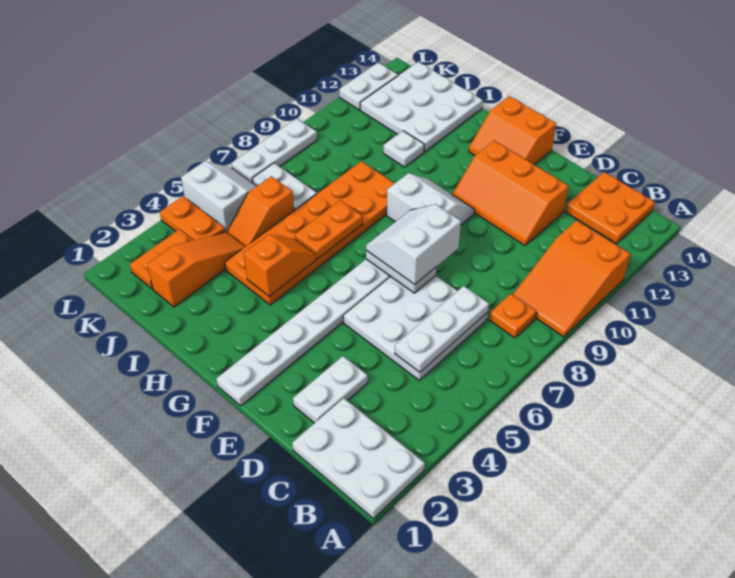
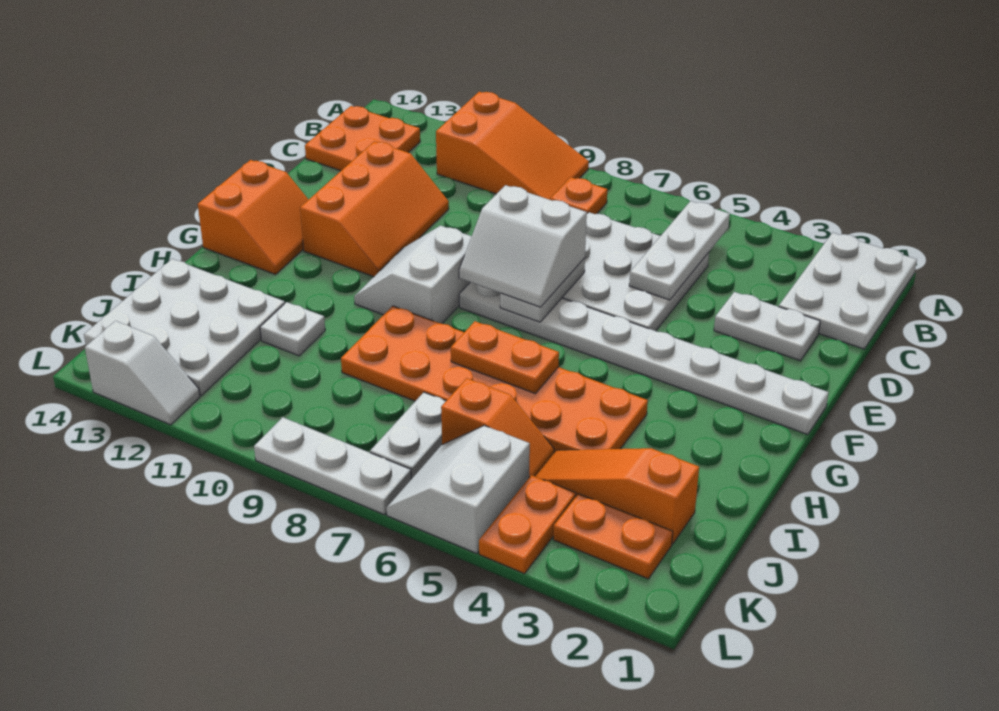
white plate C5:C7 level 2 -> white plate B5:D5 level 2
orange slope H4:H5 level 2 top 4 -> none
white plate L12:L13 level 1 -> white slope L12:L13 level 1 top 13

